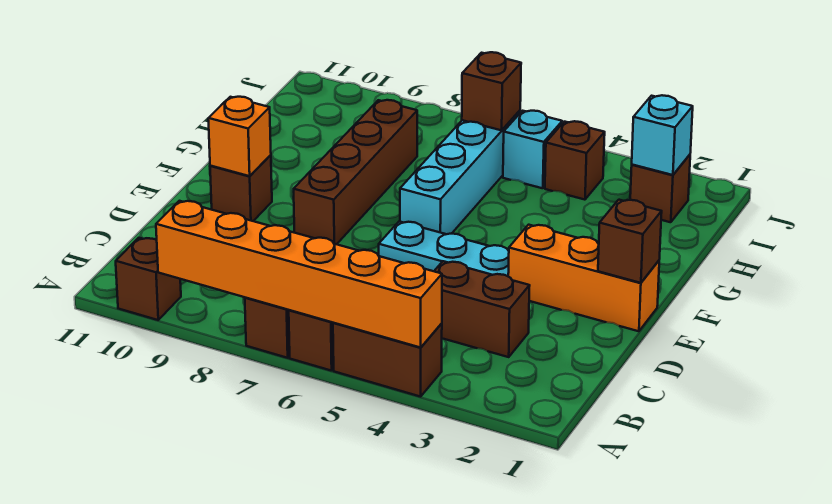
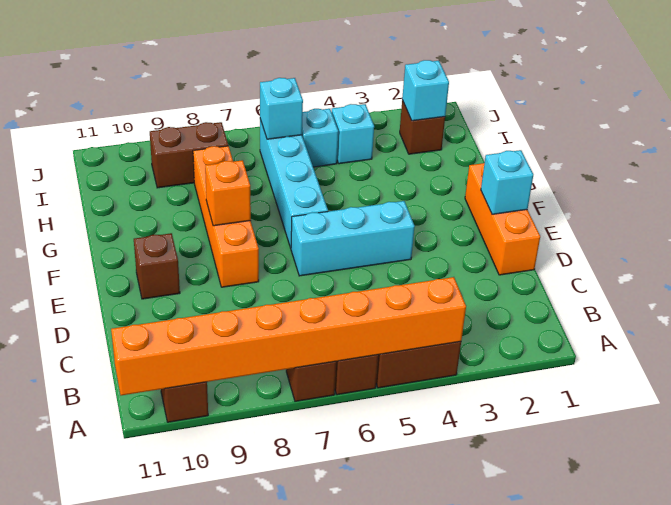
orange brick A4:A9 level 2 -> orange brick A4:A11 level 2
brown brick C3:C4 level 1 -> brown brick I8:I9 level 1
orange brick E1:E3 level 1 -> orange brick D1:F1 level 1
brown brick E1 level 2 -> cyan brick E1 level 2
cyan plate E4:E6 level 1 -> cyan brick E4:E6 level 1
brown brick E8:H8 level 1 -> orange brick E8:H8 level 1
orange brick E10 level 2 -> orange brick F8 level 2
brown brick I4 level 1 -> cyan brick I4 level 1
brown brick I6 level 2 -> cyan brick I6 level 2

